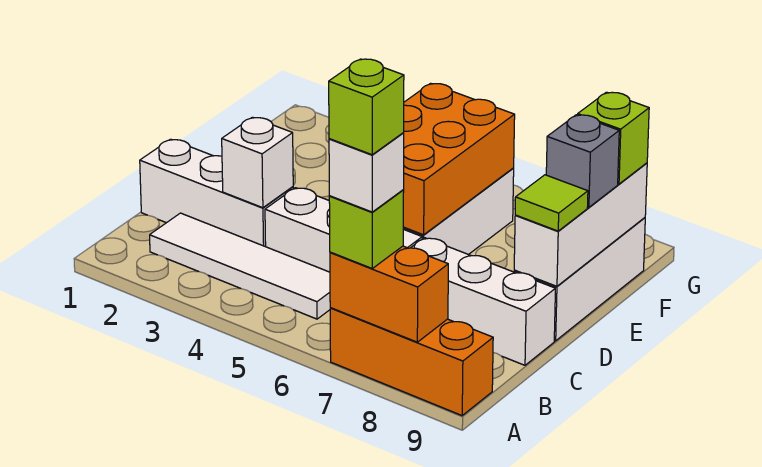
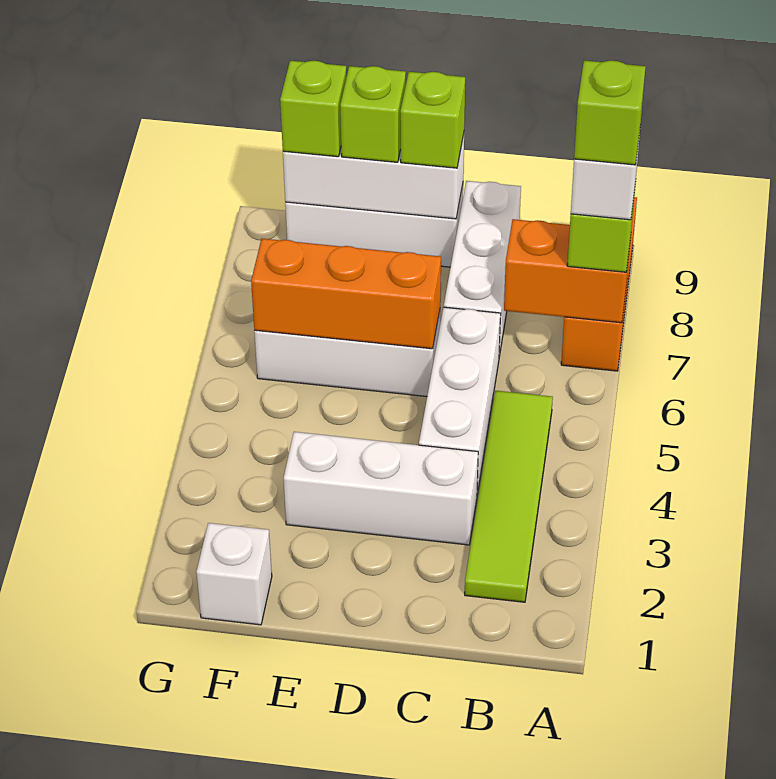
orange brick A7:A8 level 2 -> orange brick A7:B7 level 2
white tile B2:B5 level 1 -> lime tile B2:B5 level 1
white brick C1:C3 level 1 -> white brick C3:E3 level 1
white brick C3 level 2 -> white brick F1 level 1
orange brick D5:F6 level 2 -> orange brick D6:F6 level 2
lime tile D9 level 3 -> lime brick D9 level 3
grey brick E9 level 3 -> lime brick E9 level 3

